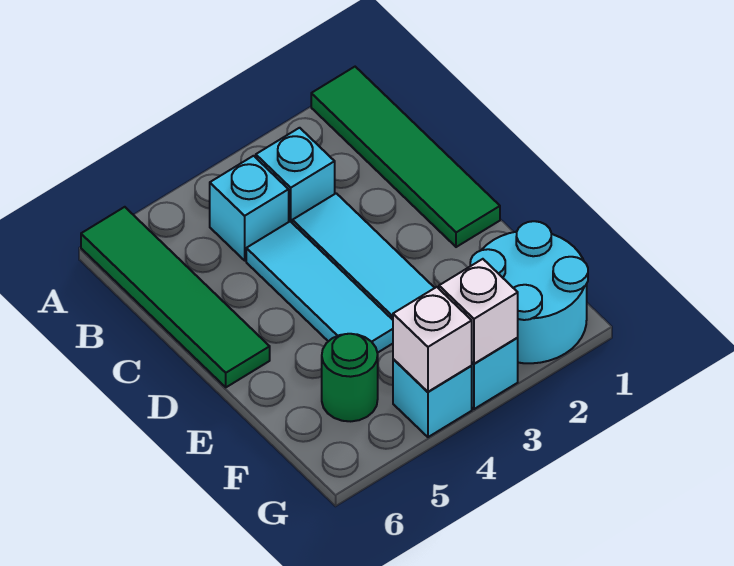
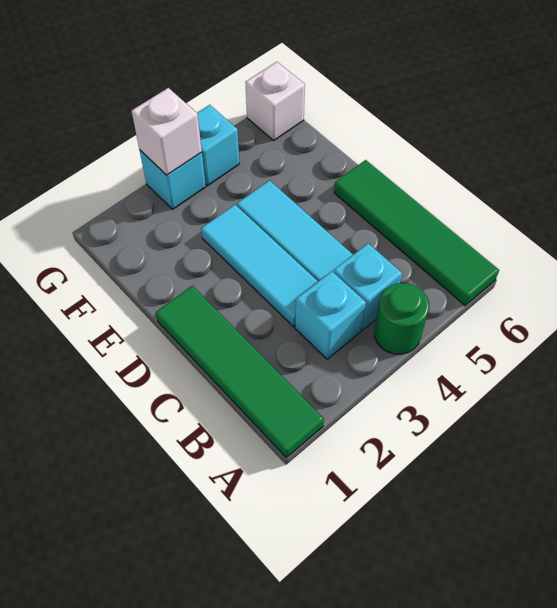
cyan round brick F1:G2 level 1 -> none
green round brick F5 level 1 -> green round brick A4 level 1
white brick G4 level 2 -> white brick G6 level 1

